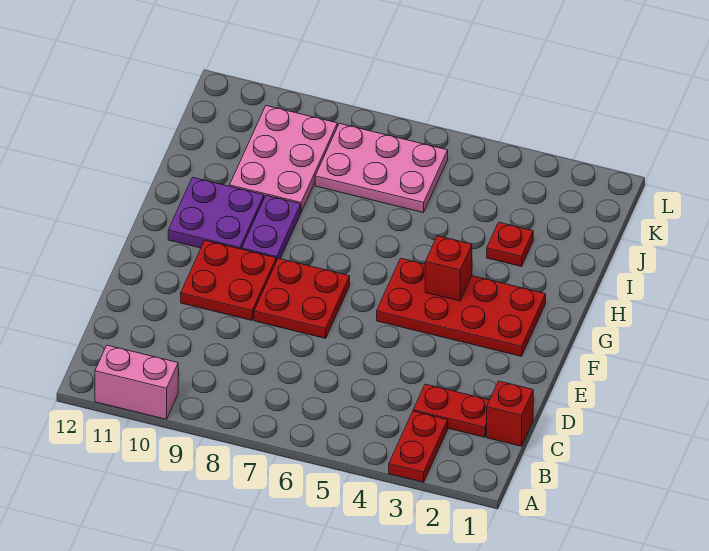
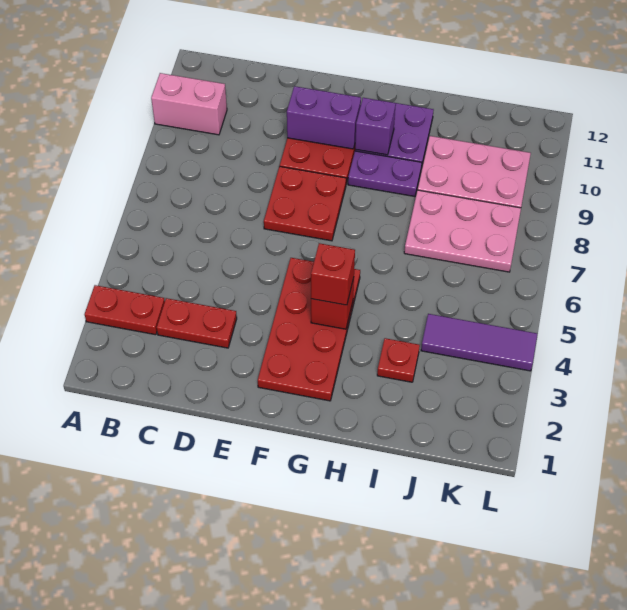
pink brick A10:A11 level 1 -> pink brick A10:B10 level 1
red brick C1 level 1 -> red brick G4 level 3
red plate C2:C3 level 1 -> red plate C3:D3 level 1
none -> purple brick E10:F10 level 2
none -> purple brick G10 level 2
none -> purple tile J4:L4 level 1
pink plate J6:K8 level 1 -> pink plate I7:K8 level 1

